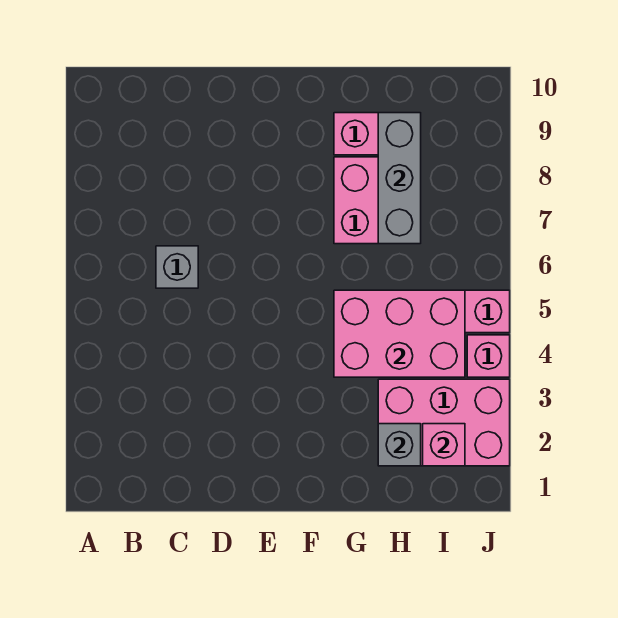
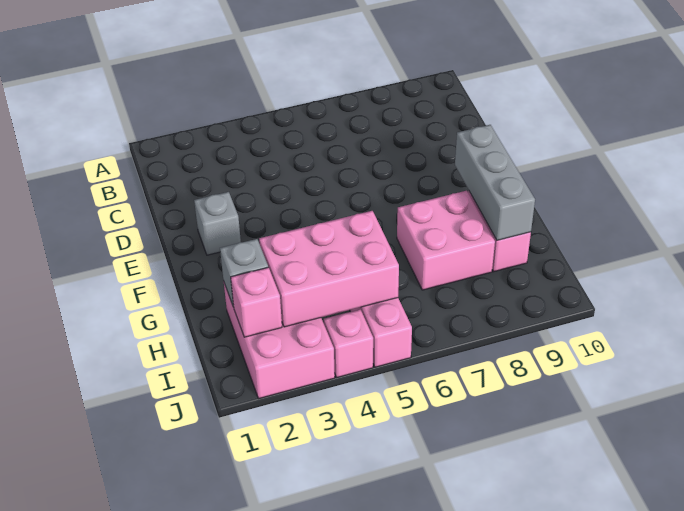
grey brick C6 level 1 -> grey brick E2 level 1
pink brick G4:I5 level 2 -> pink brick H3:I5 level 2
grey brick H7:H9 level 2 -> grey brick F9:H9 level 2

